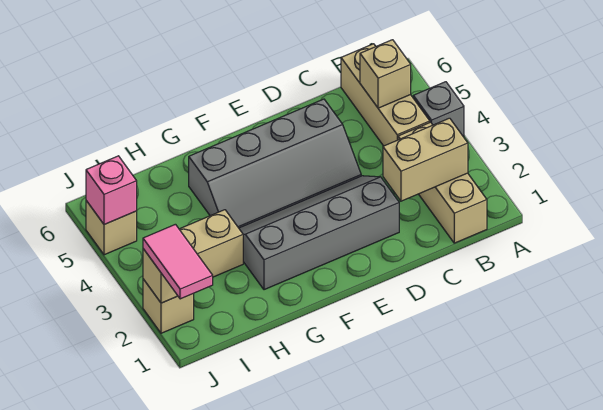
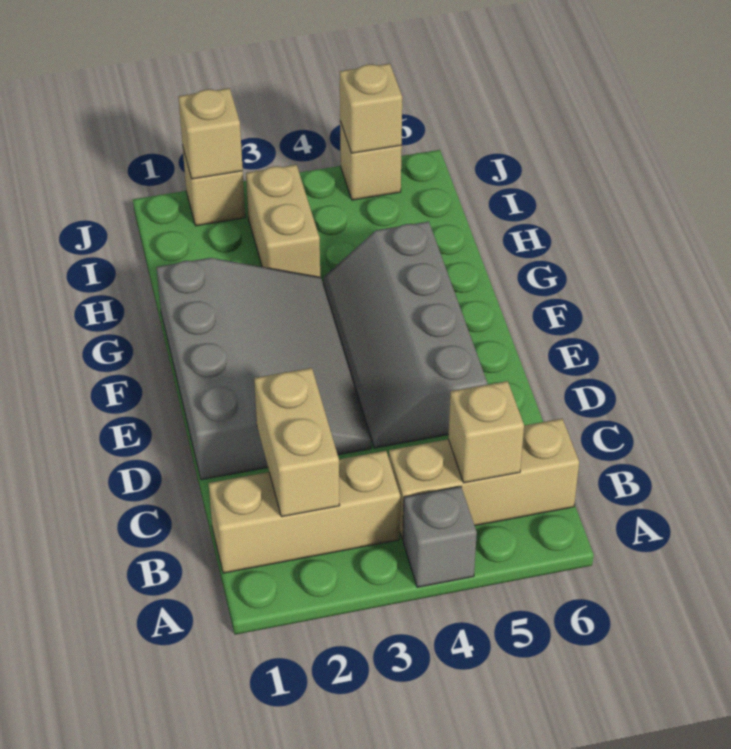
grey slope D2:G3 level 1 top 2 -> grey slope D1:G3 level 1 top 1
pink tile J1:J2 level 3 -> none
pink brick J5 level 2 -> tan brick J5 level 2

